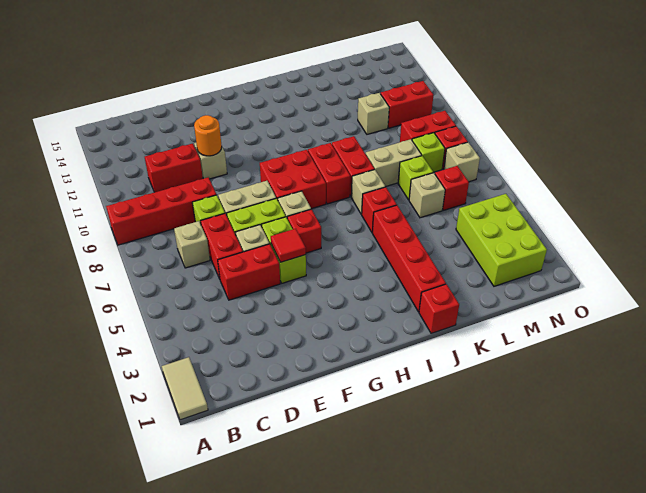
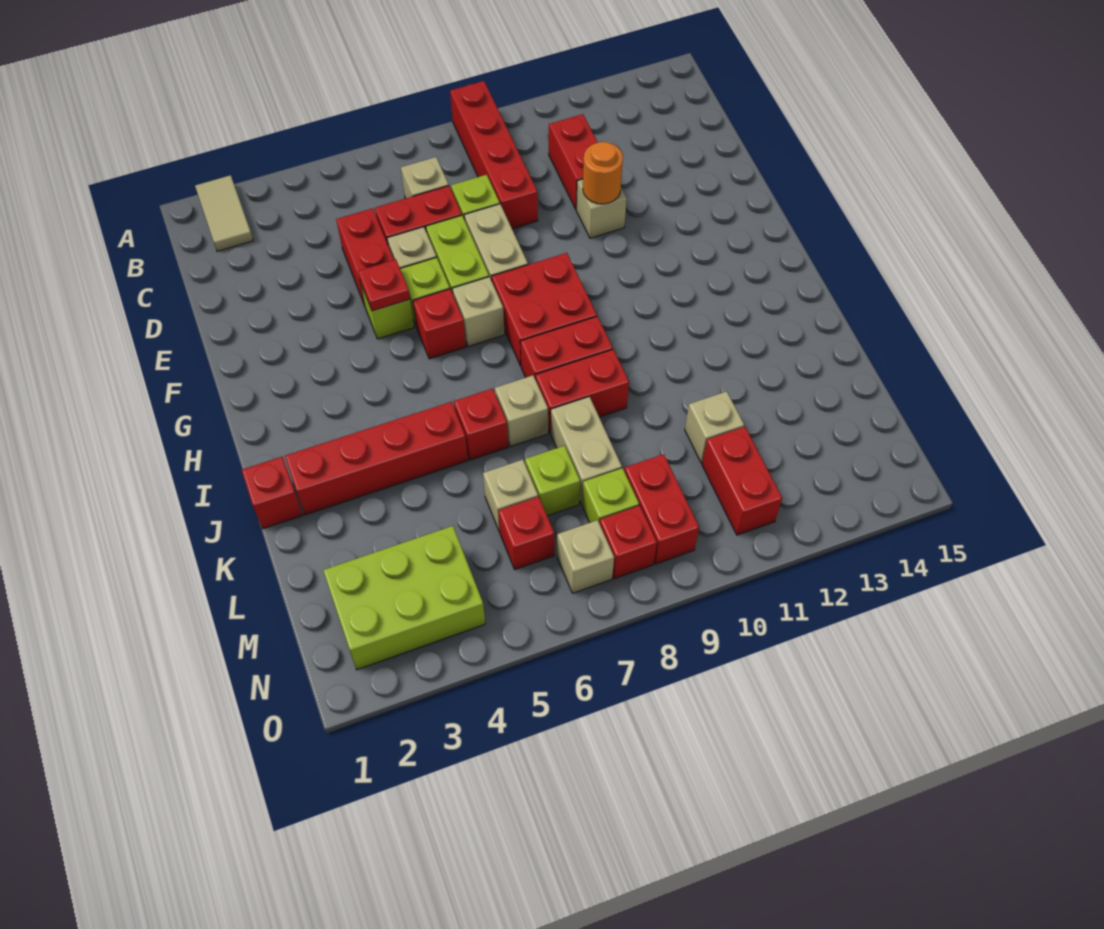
tan tile A1:A2 level 1 -> tan tile A2:B2 level 1
red tile F5 level 2 -> red plate F5 level 2

